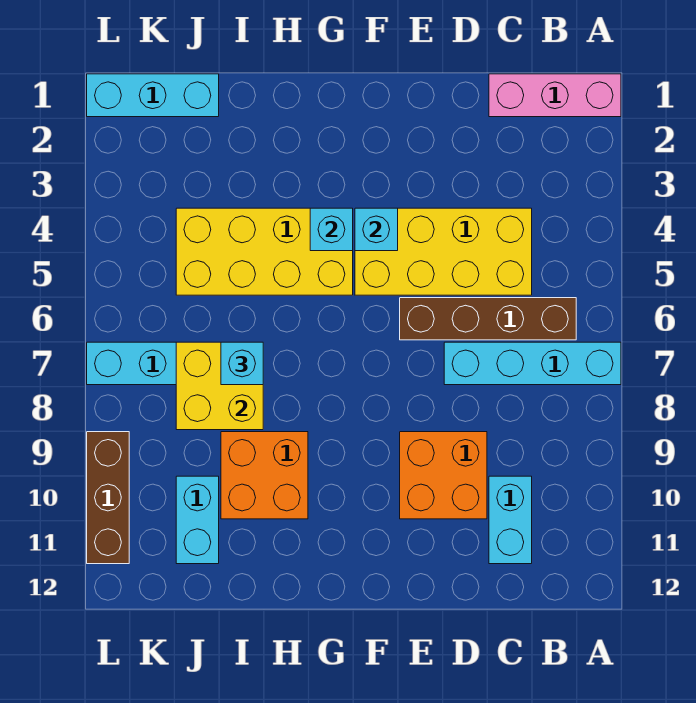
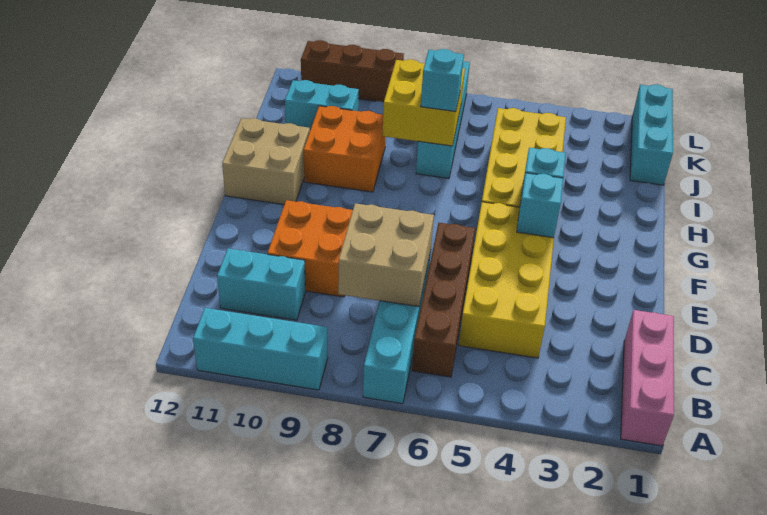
none -> cyan brick A9:A11 level 1
none -> tan brick C7:D8 level 2
none -> tan brick G11:H12 level 1

